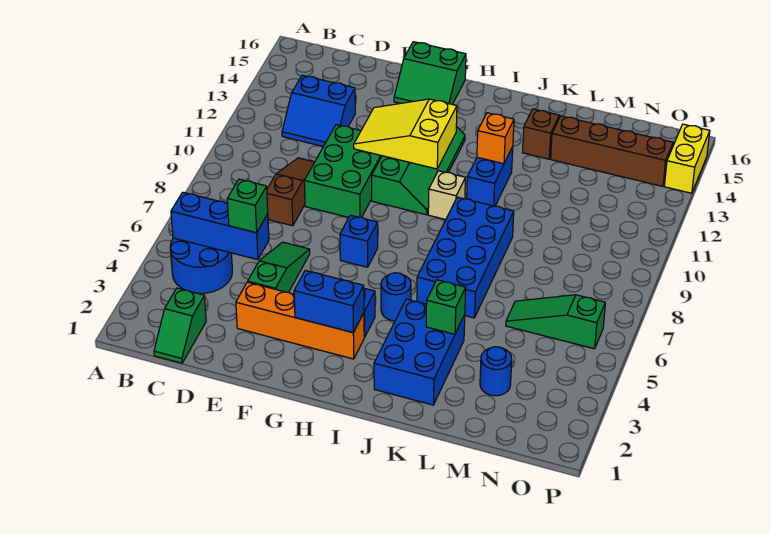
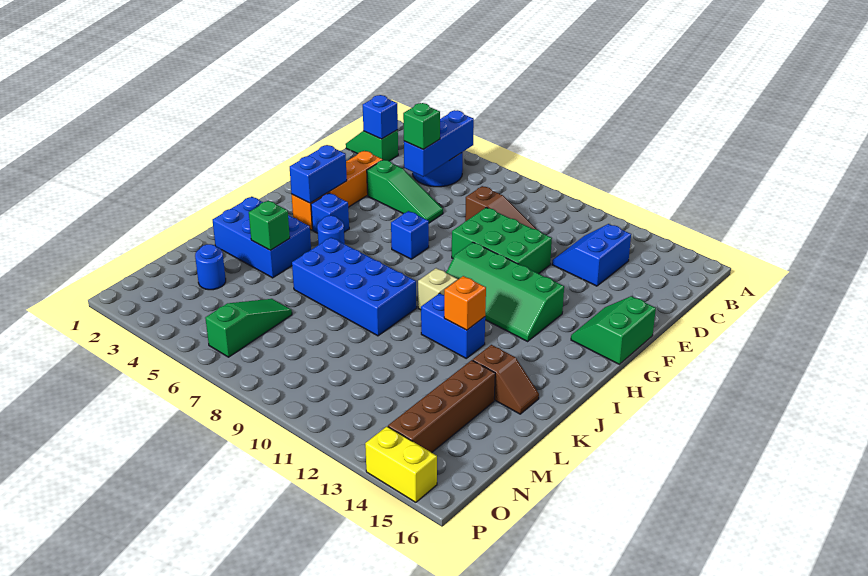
none -> blue brick C2 level 2
yellow slope F11:H12 level 2 top H -> none

